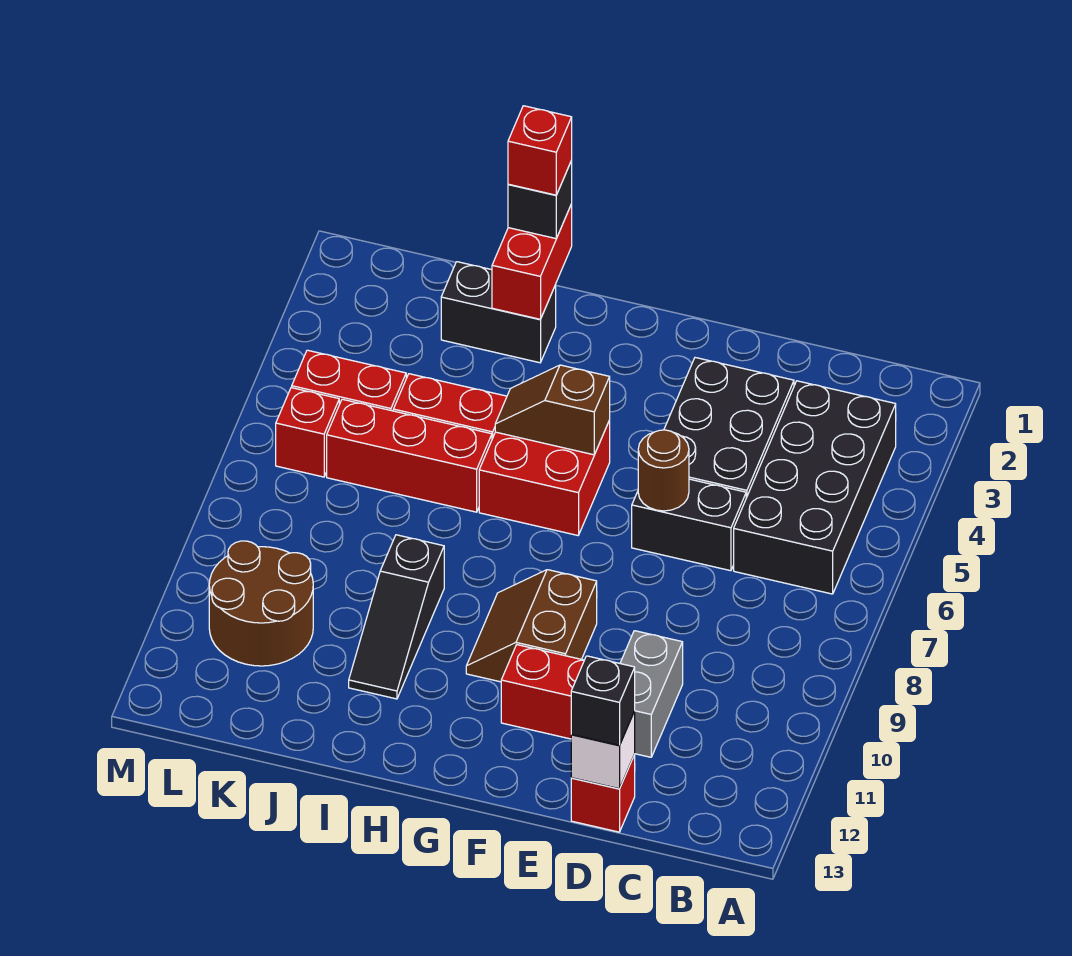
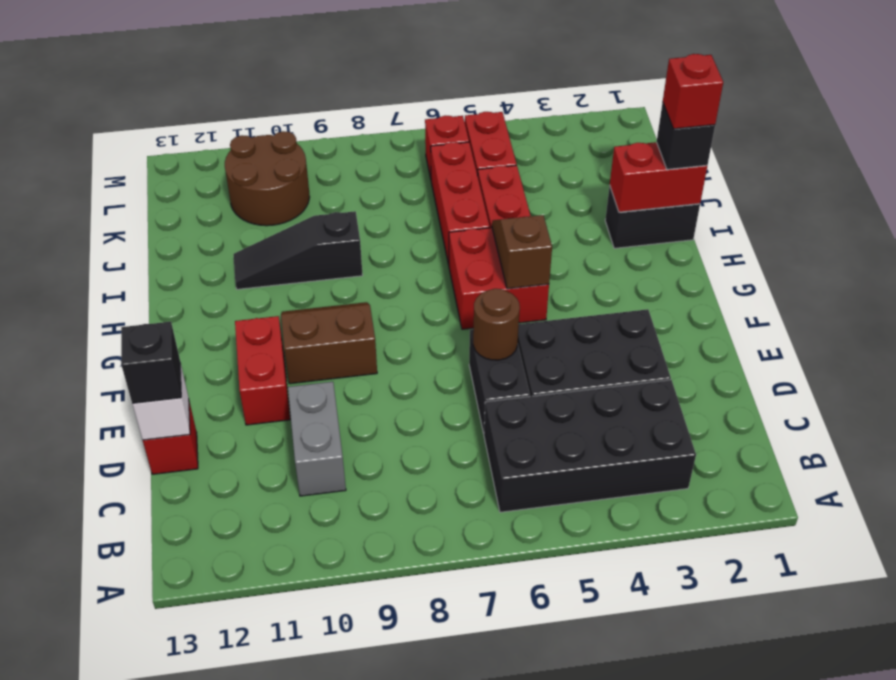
grey brick D10:D11 level 1 -> grey brick C10:D10 level 1
black brick I2:J2 level 1 -> black brick I1:I2 level 1

